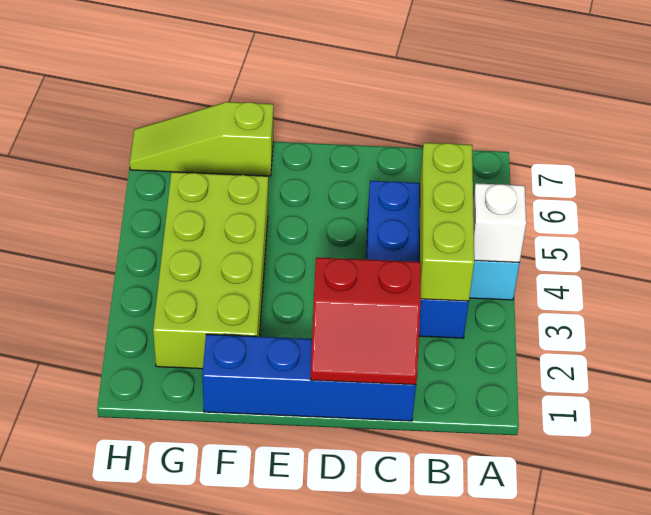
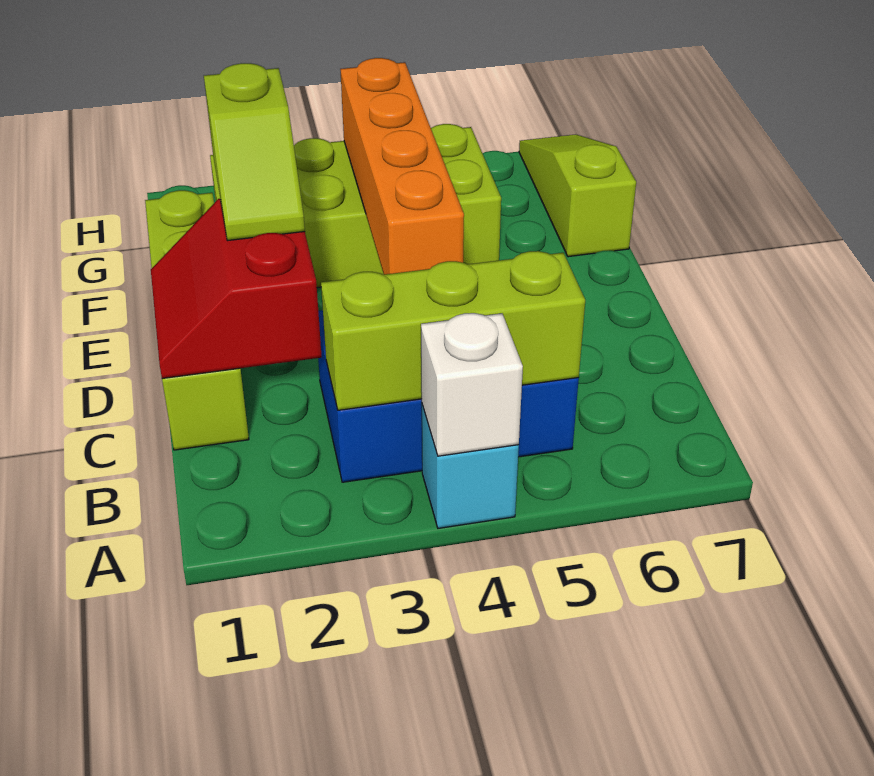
blue brick C1:F1 level 1 -> lime brick C1:F1 level 1
none -> lime slope D2:E2 level 3 top E
none -> orange brick D4:G4 level 2

